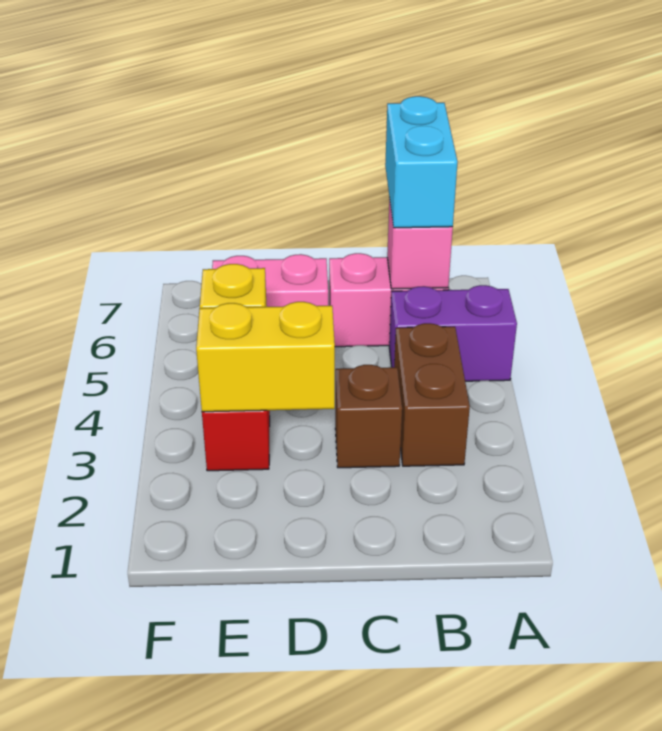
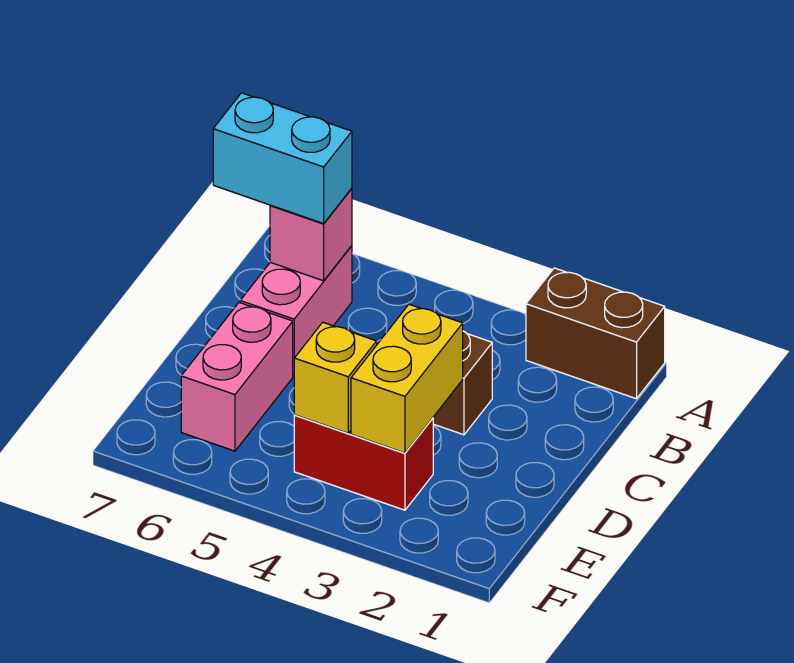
purple brick A5:B5 level 1 -> none
brown brick B3:B4 level 1 -> brown brick A1:A2 level 1

